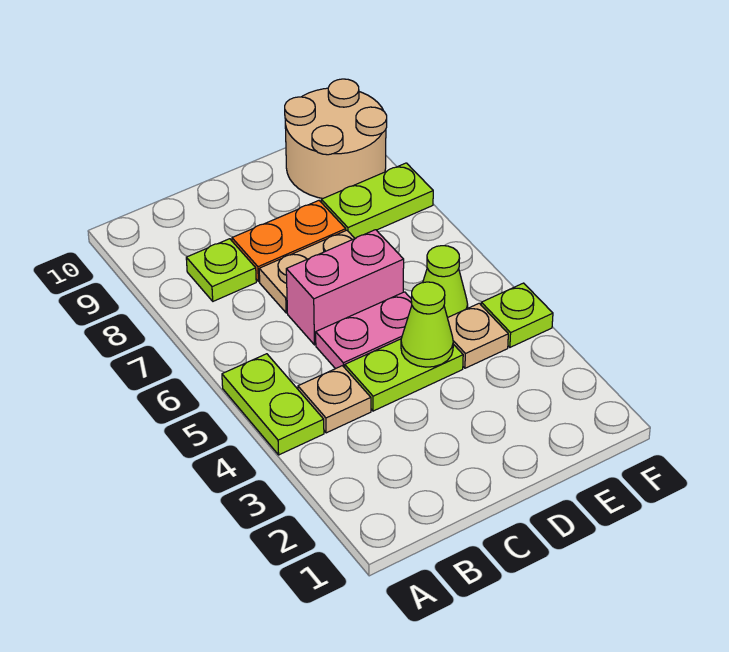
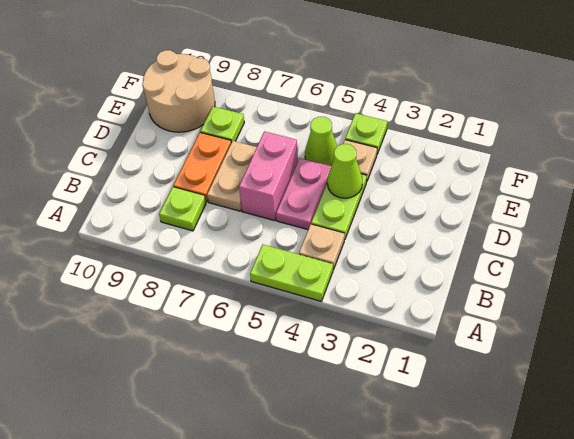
lime plate E8:F8 level 1 -> lime plate E8 level 1

